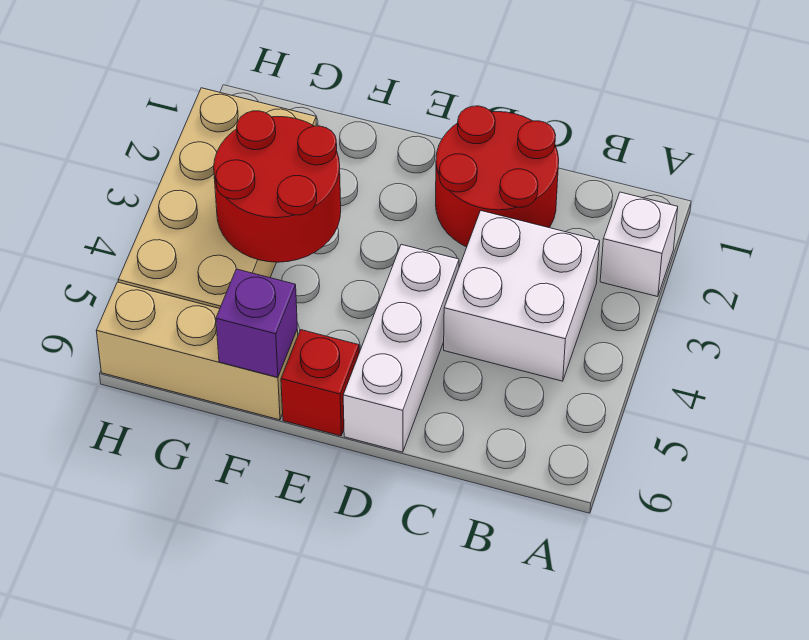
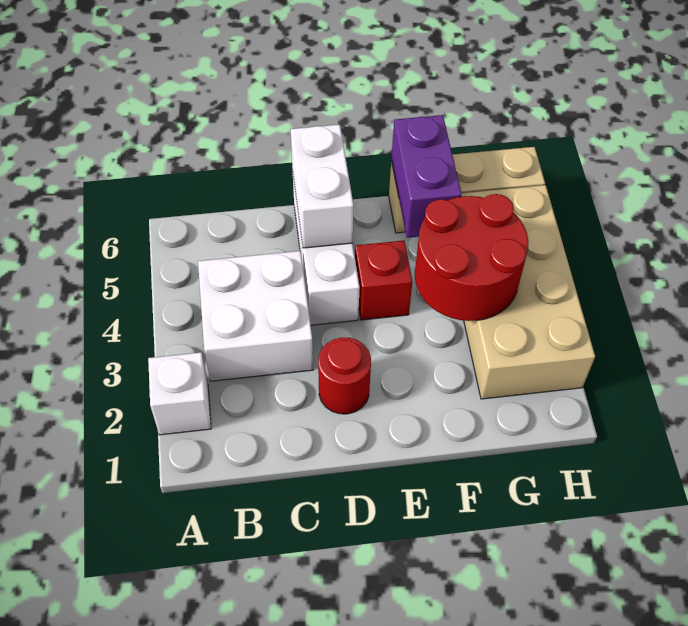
red round brick C1:D2 level 1 -> red round brick D2 level 1
none -> white brick D5:D6 level 2
red brick E6 level 1 -> red brick E4 level 1
purple brick F6 level 2 -> purple brick F5:F6 level 2

